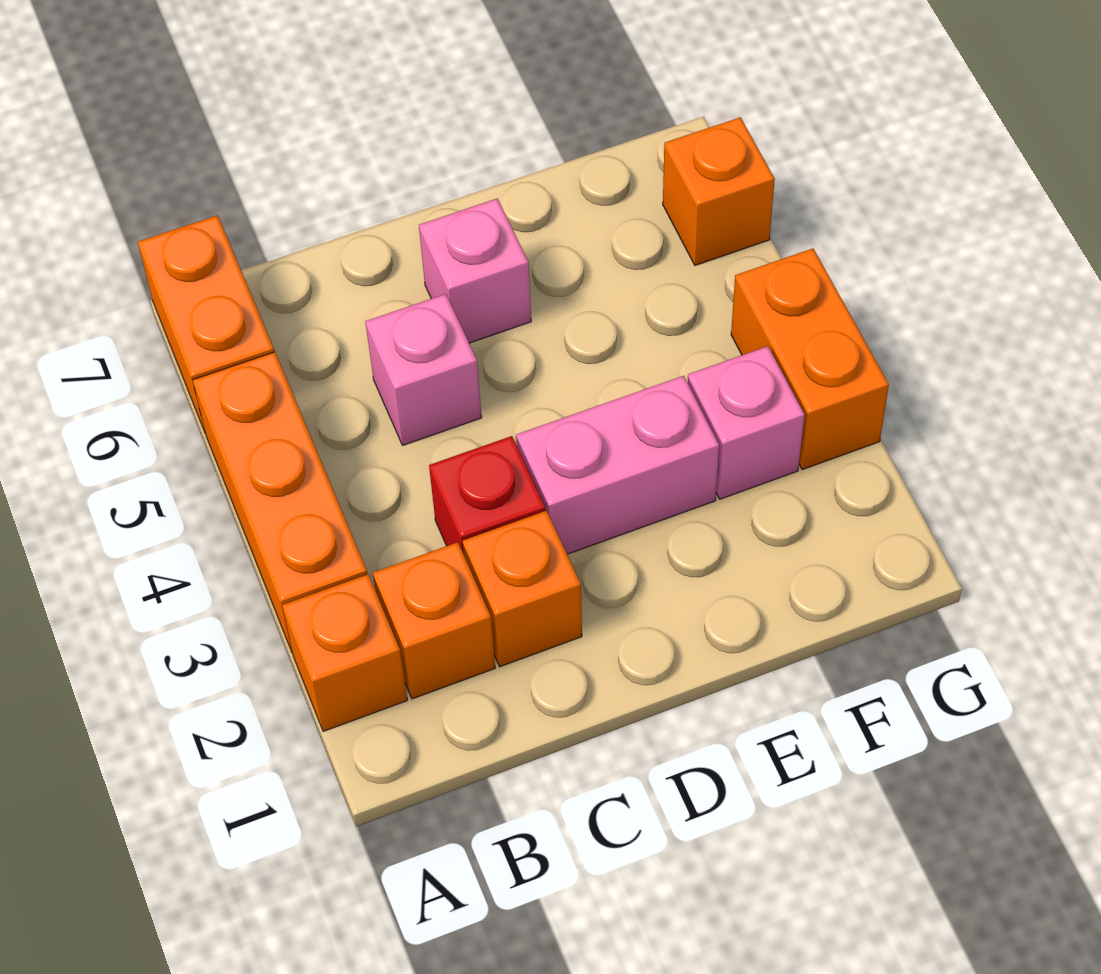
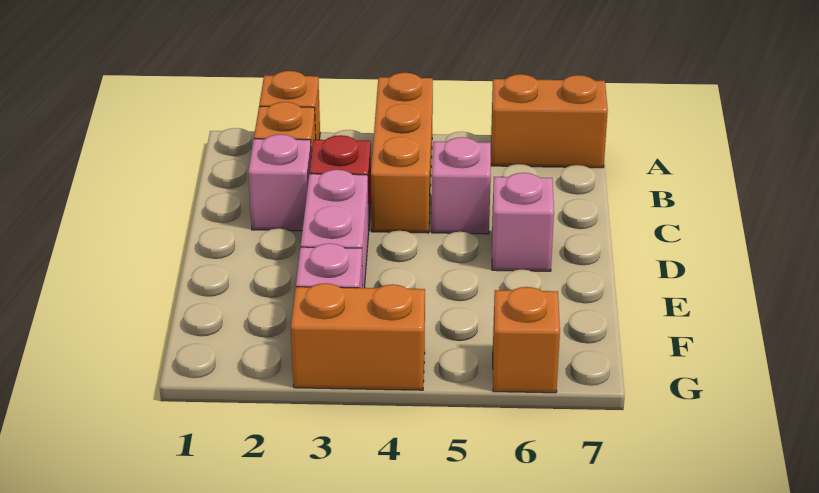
orange brick A3:A5 level 1 -> orange brick A4:C4 level 1
orange brick C2 level 1 -> pink brick C2 level 1

